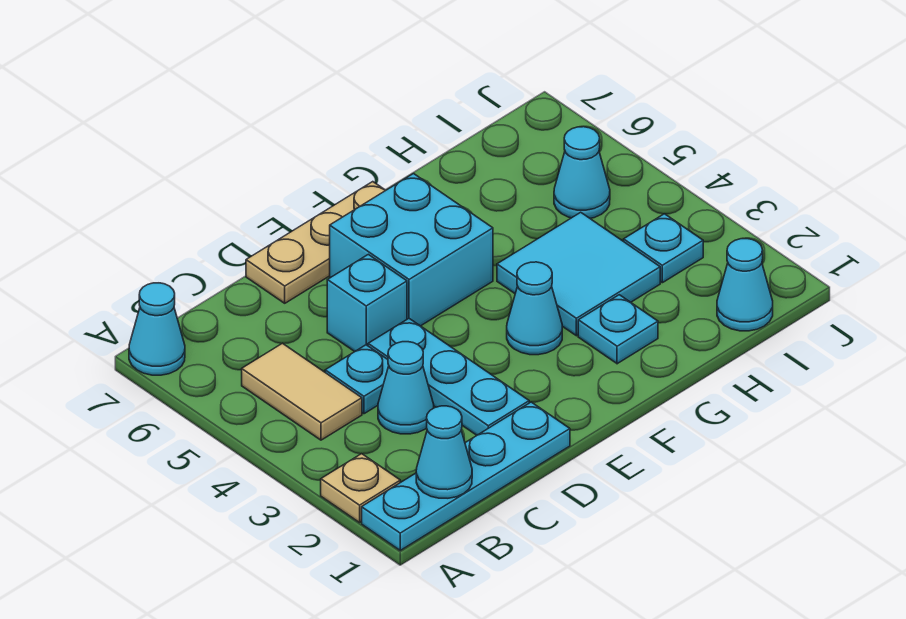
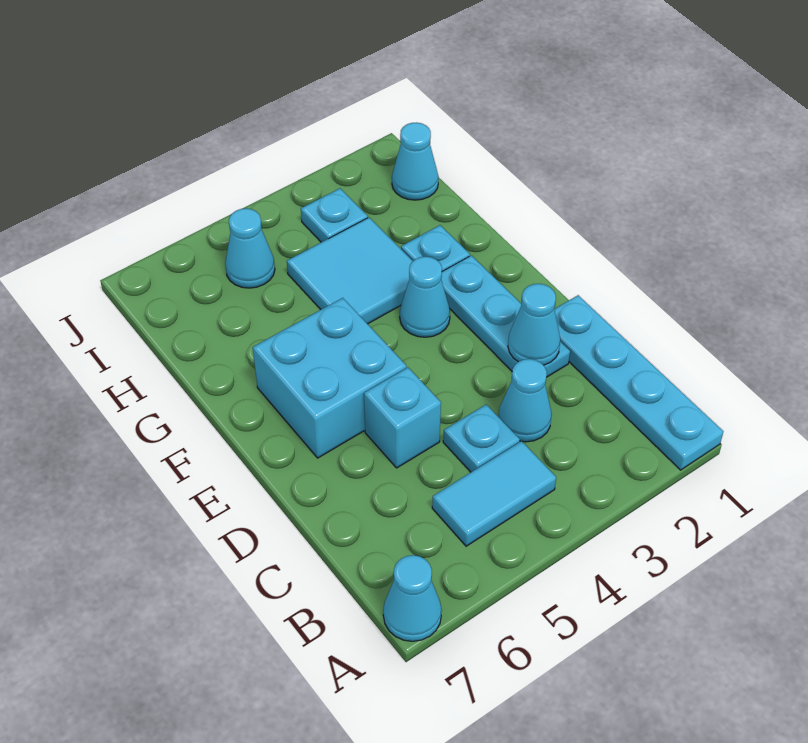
tan plate A2 level 1 -> none
cyan cone B1 level 2 -> cyan cone D2 level 2
tan tile B4:B5 level 1 -> cyan tile B4:B5 level 1
cyan plate D2:D4 level 1 -> cyan plate D2:F2 level 1
tan plate D7:F7 level 1 -> none

